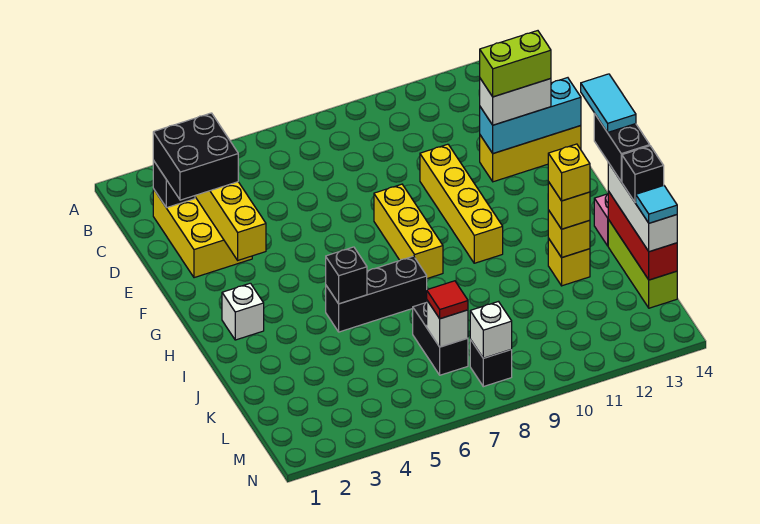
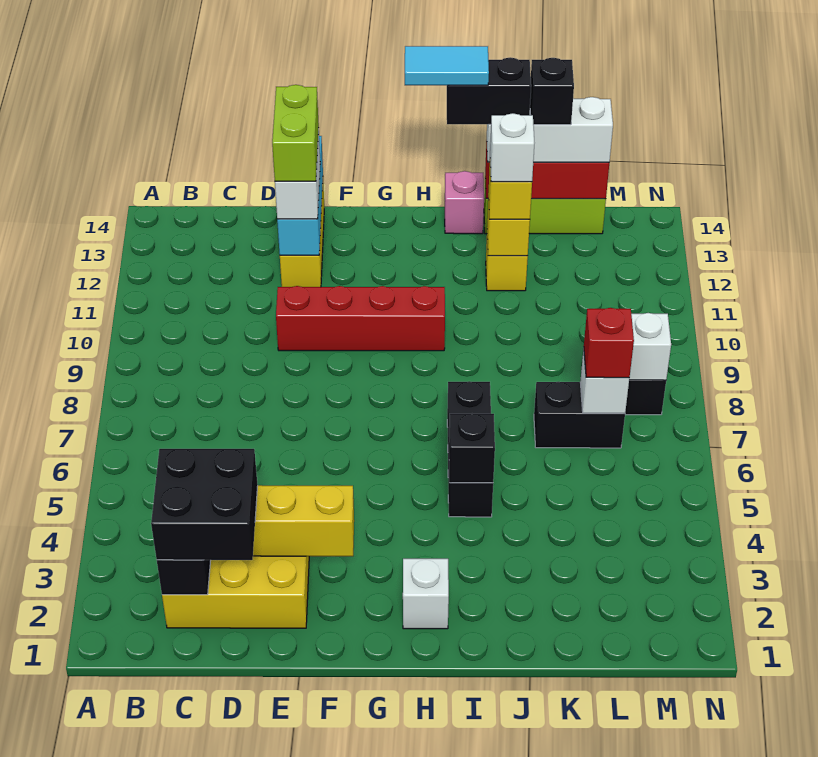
yellow brick E10:H10 level 1 -> red brick E10:H10 level 1
yellow brick F8:H8 level 1 -> none
yellow brick J12 level 4 -> white brick J12 level 4
red tile L7 level 3 -> red brick L7 level 3
cyan tile L14 level 4 -> none

